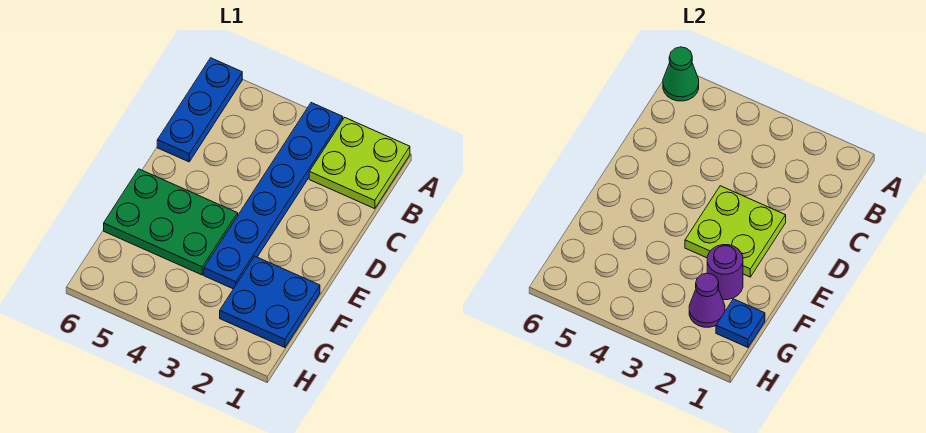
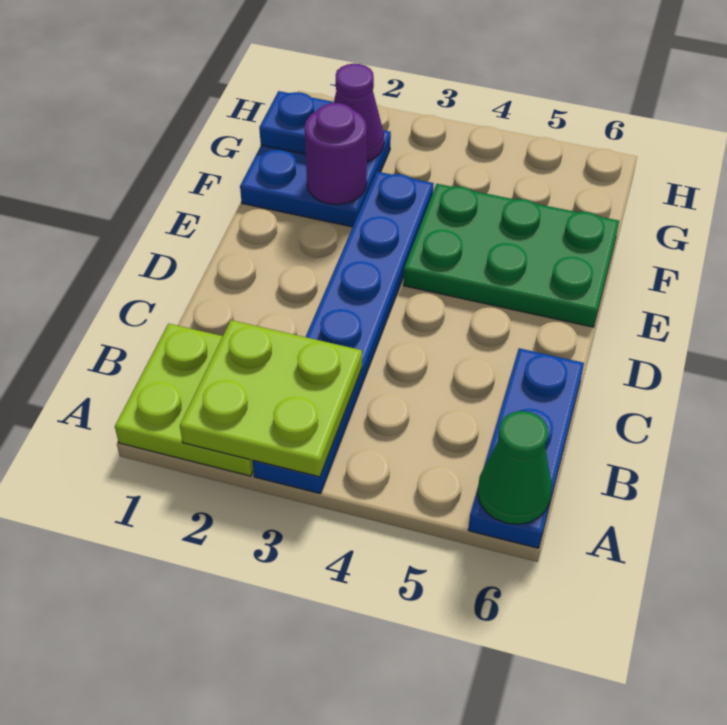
lime plate D2:E3 level 2 -> lime plate A2:B3 level 2

